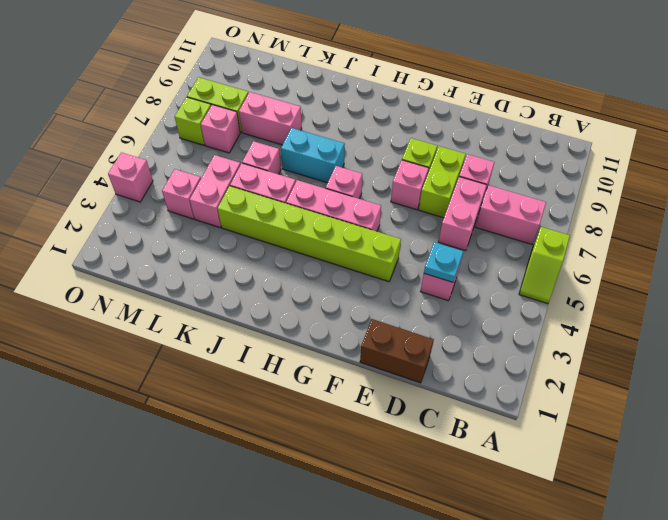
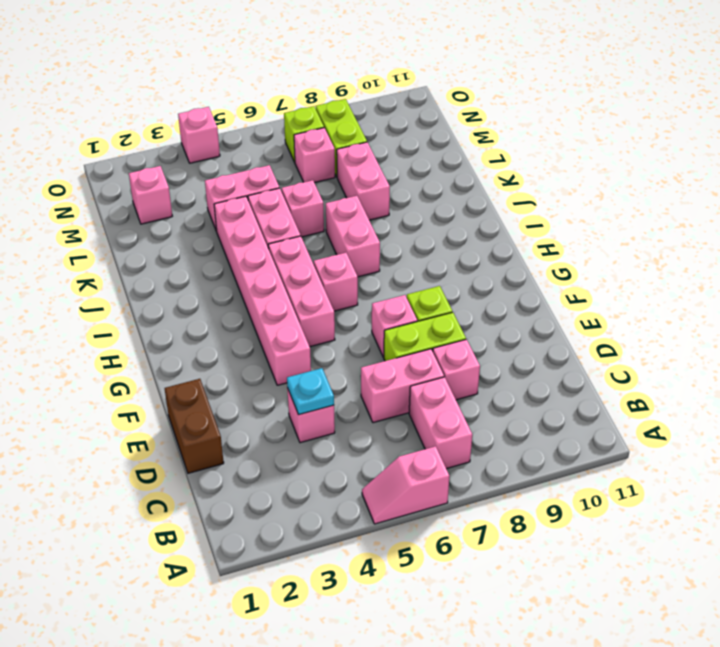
lime slope A5:A6 level 1 top 6 -> pink slope A5:A6 level 1 top 6
lime brick F4:K4 level 1 -> pink brick F4:K4 level 1
cyan brick I7:J7 level 1 -> pink brick I7:J7 level 1
pink brick M4 level 1 -> pink brick M2 level 1

